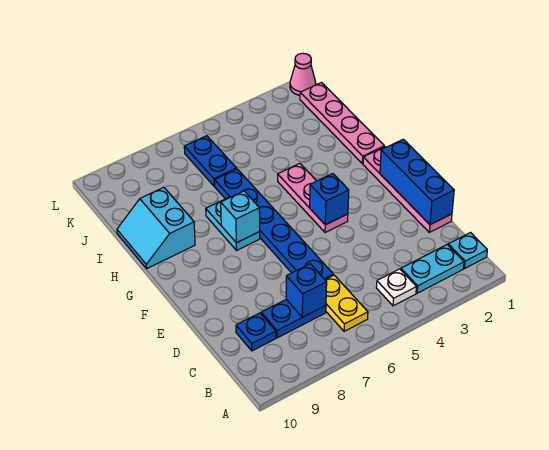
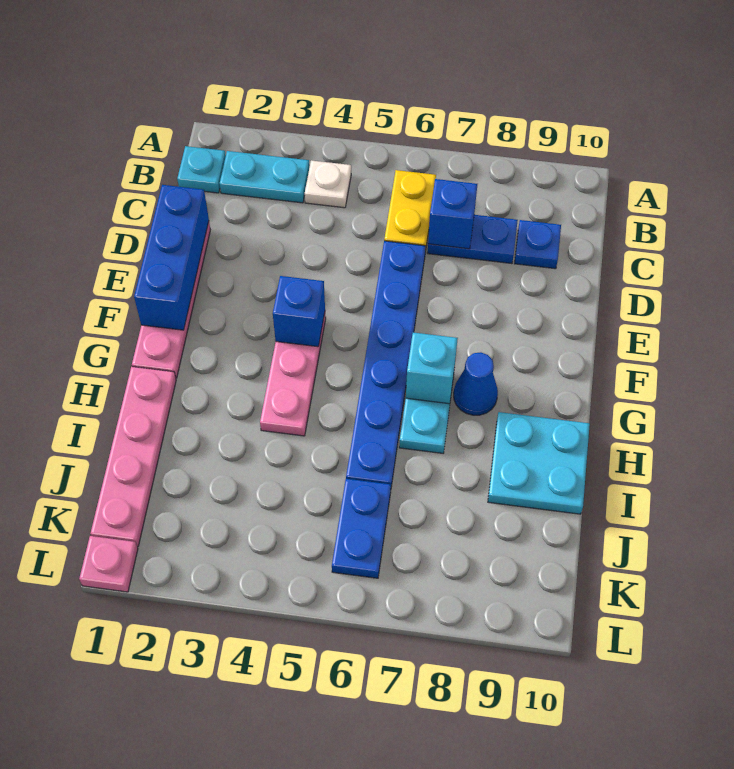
none -> blue cone G8 level 1
cyan slope H9:I10 level 1 top 9 -> cyan plate H9:I10 level 1
pink cone L1 level 1 -> pink plate L1 level 1

